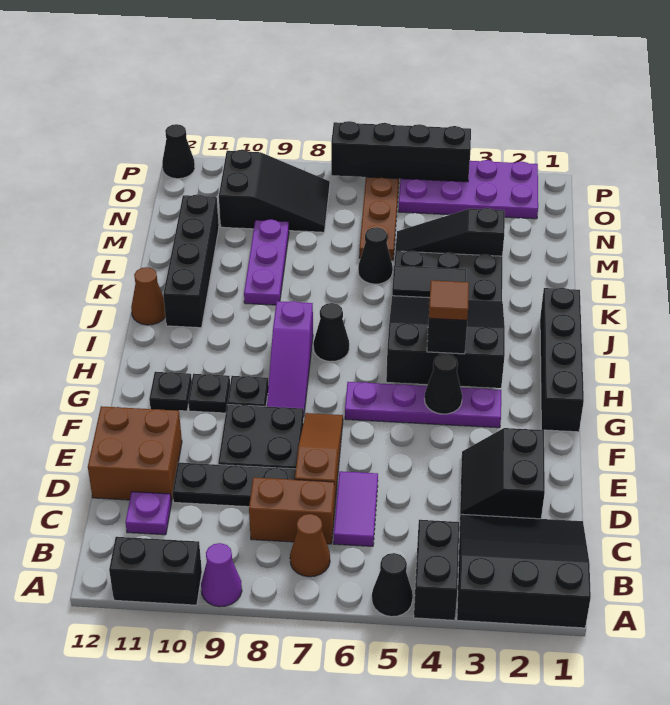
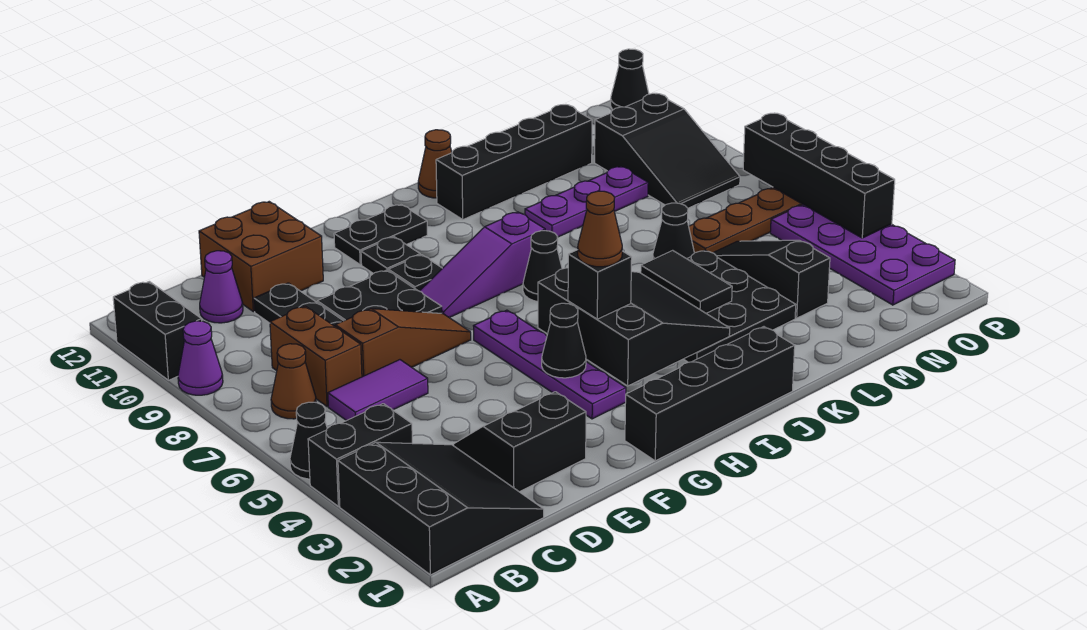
purple plate C11 level 1 -> purple cone C11 level 1
black plate G11 level 1 -> black plate G11:H11 level 1
brown tile H4 level 4 -> brown cone H4 level 4

